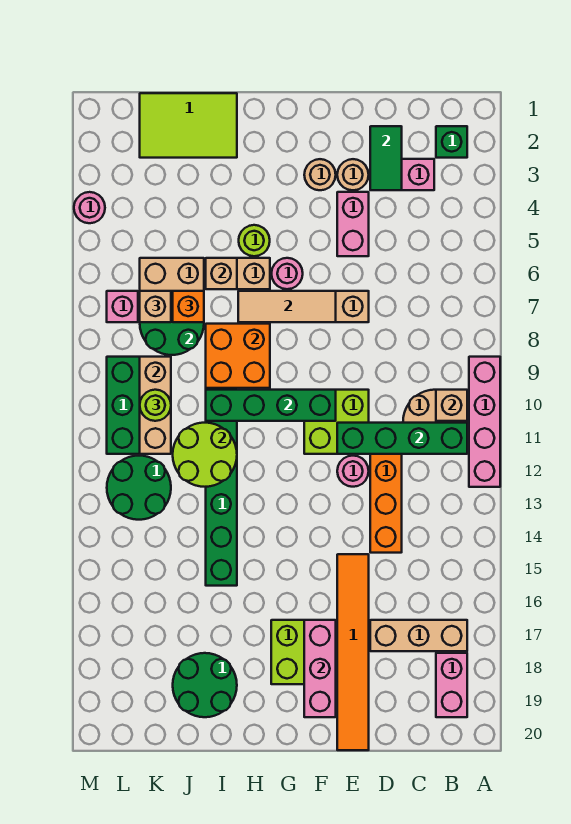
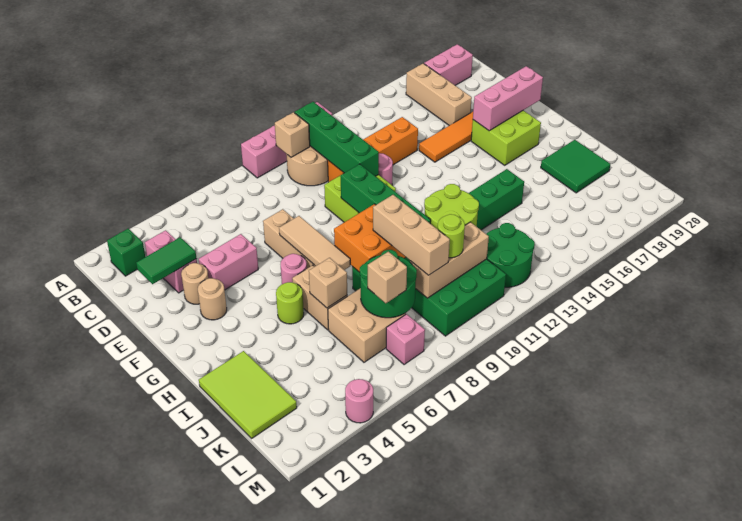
none -> tan brick I9:K9 level 3
green round brick I18:J19 level 1 -> green tile I18:J19 level 1
orange brick J7 level 3 -> none

